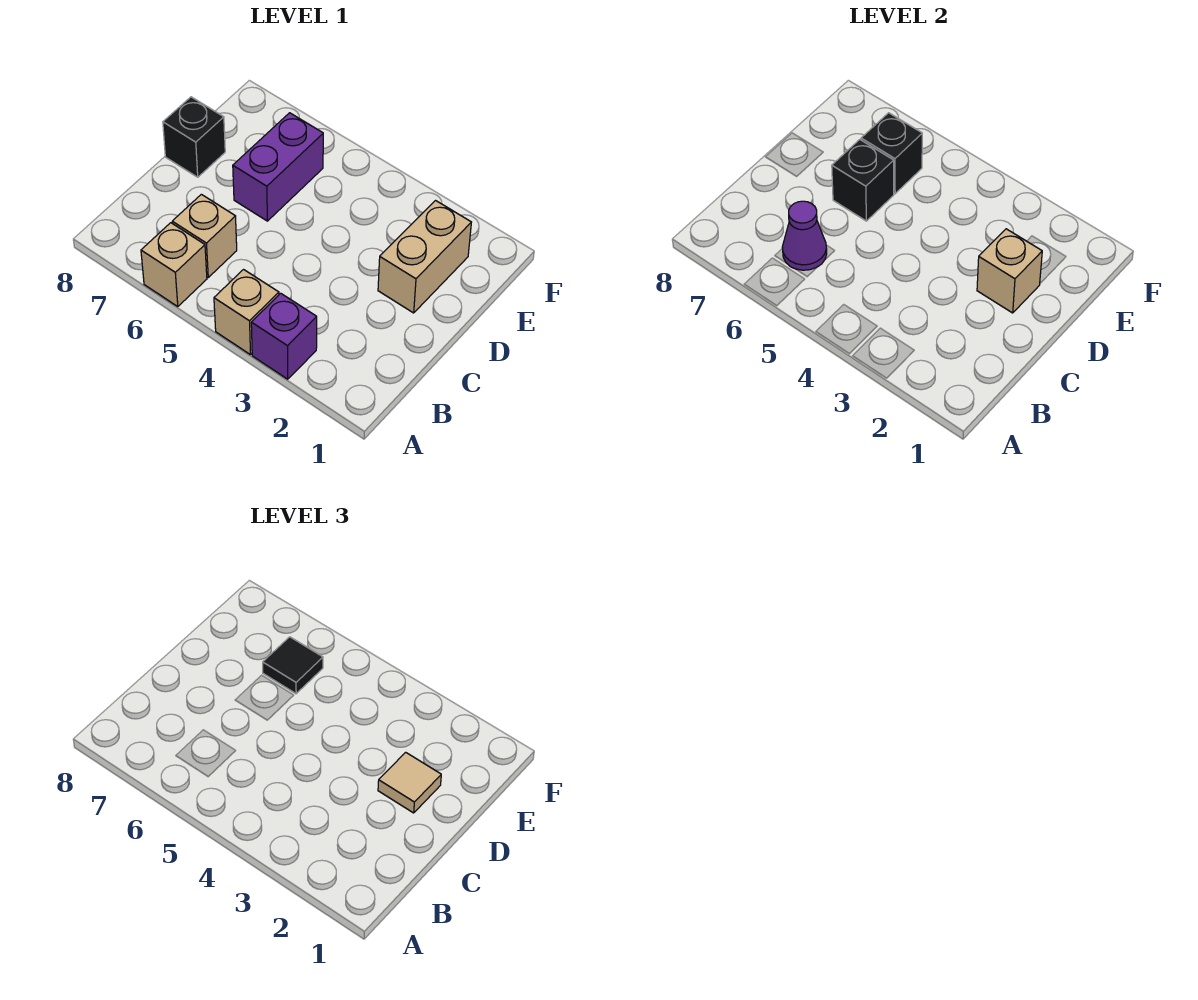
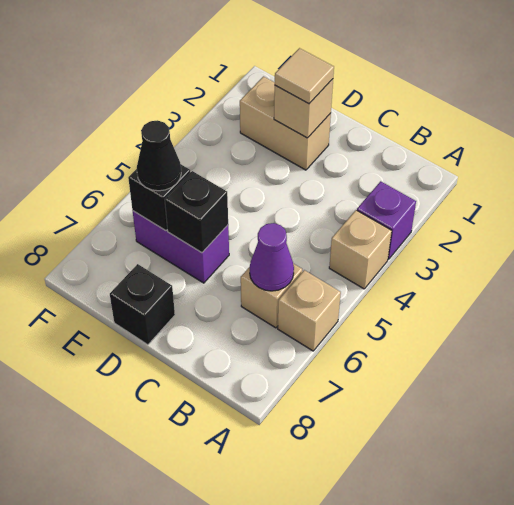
black tile E6 level 3 -> black cone E6 level 3

